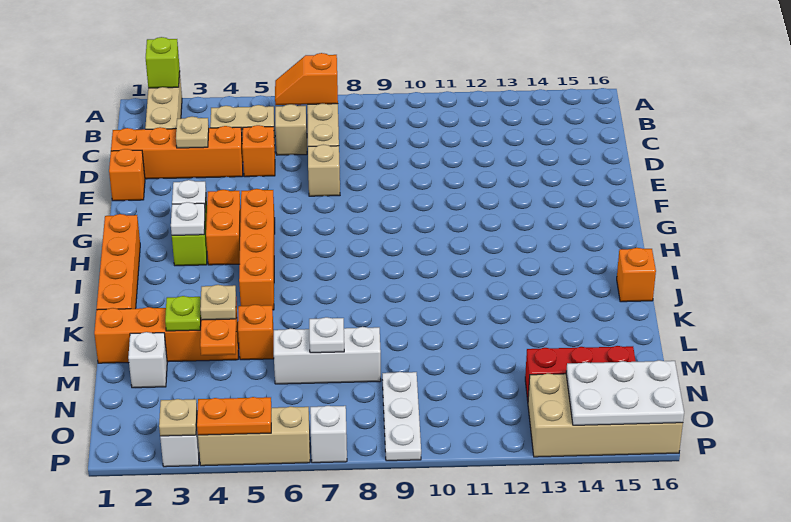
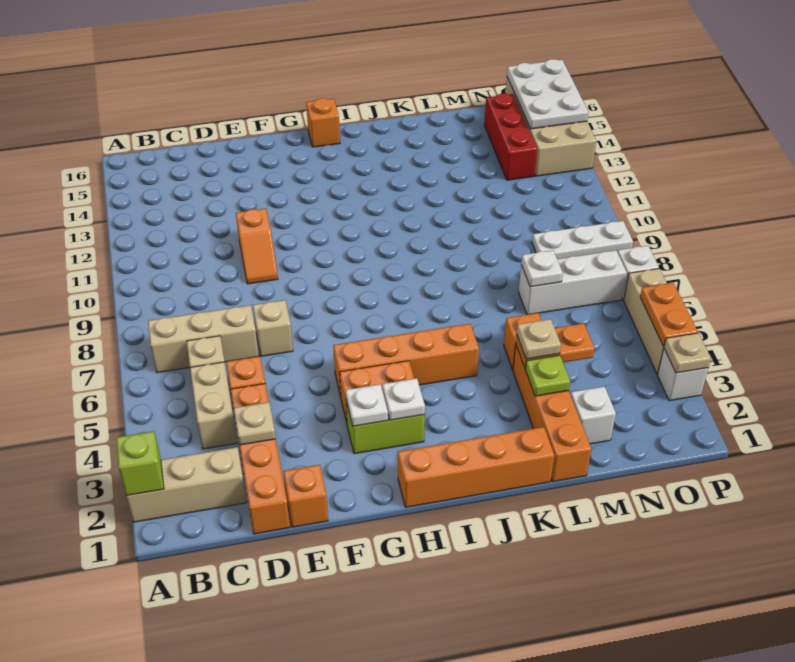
orange slope B6:B7 level 2 top 7 -> orange slope E10:E11 level 1 top 11
orange brick J16 level 1 -> orange brick H16 level 1
white brick M6:M8 level 1 -> white brick M7:O7 level 1

